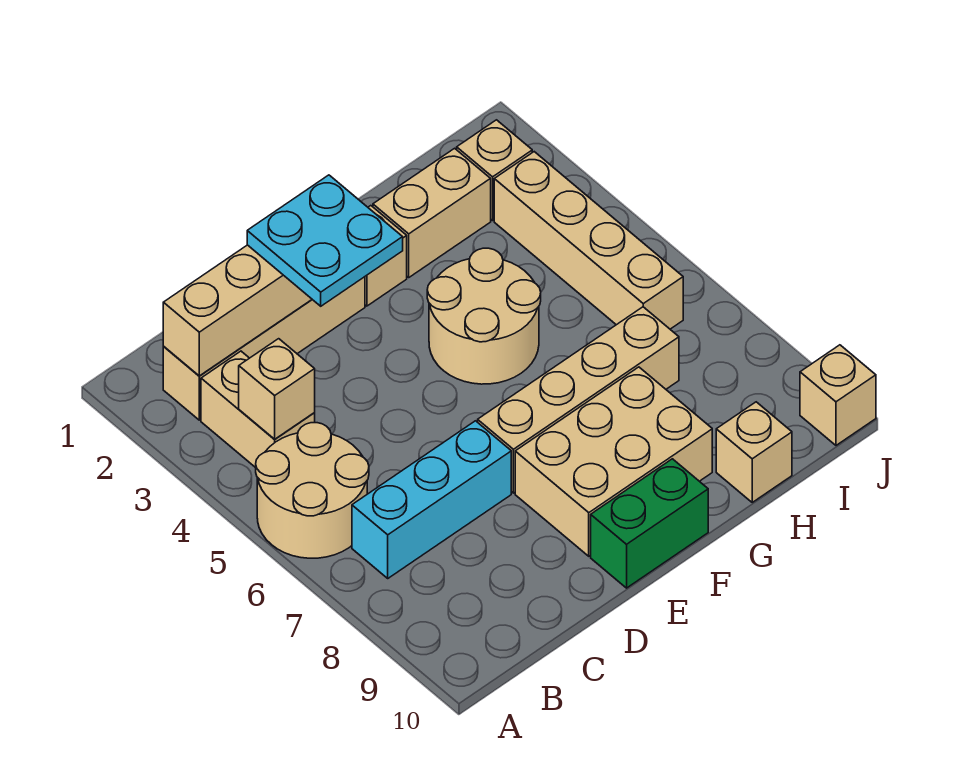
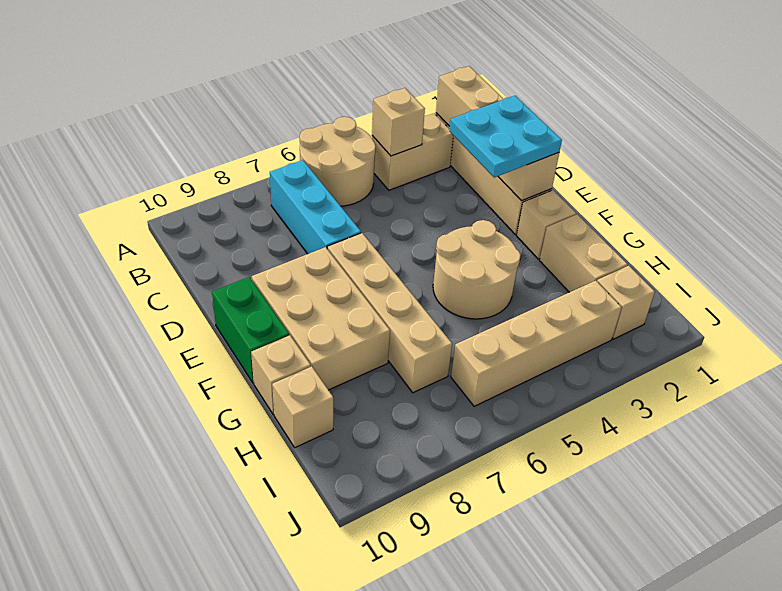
tan brick J10 level 1 -> tan brick G10 level 1

